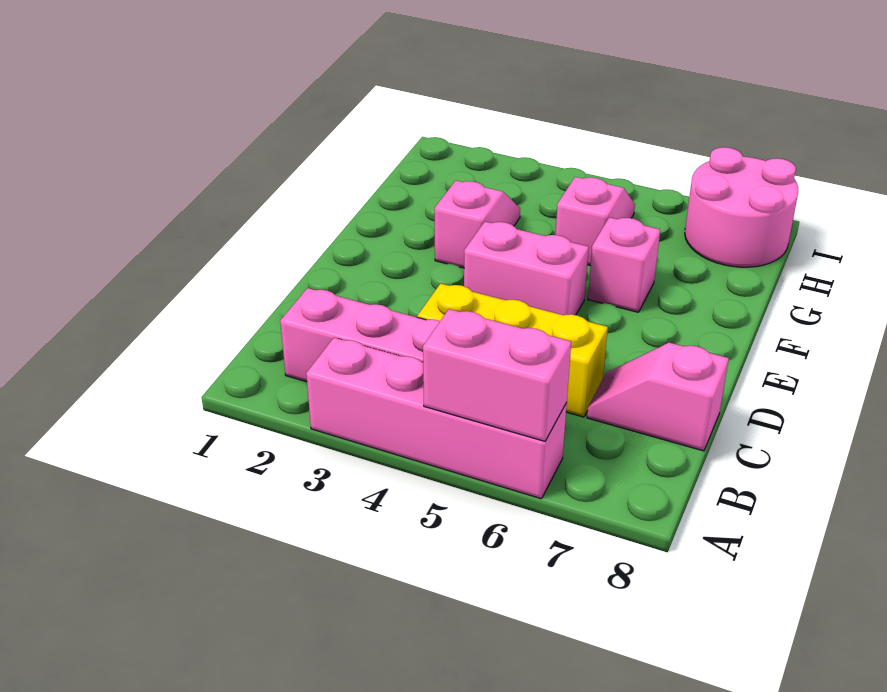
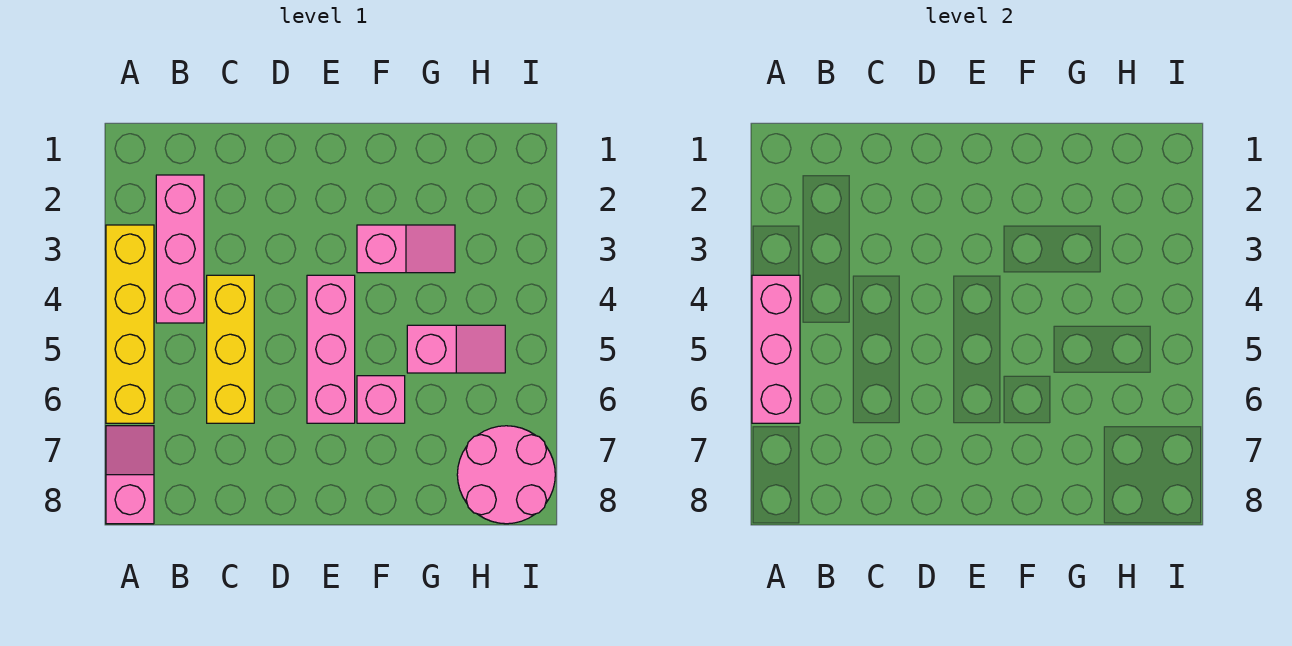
pink brick A3:A6 level 1 -> yellow brick A3:A6 level 1
pink brick A5:A6 level 2 -> pink brick A4:A6 level 2
pink slope C7:C8 level 1 top 8 -> pink slope A7:A8 level 1 top 8
pink brick E4:E5 level 1 -> pink brick E4:E6 level 1

